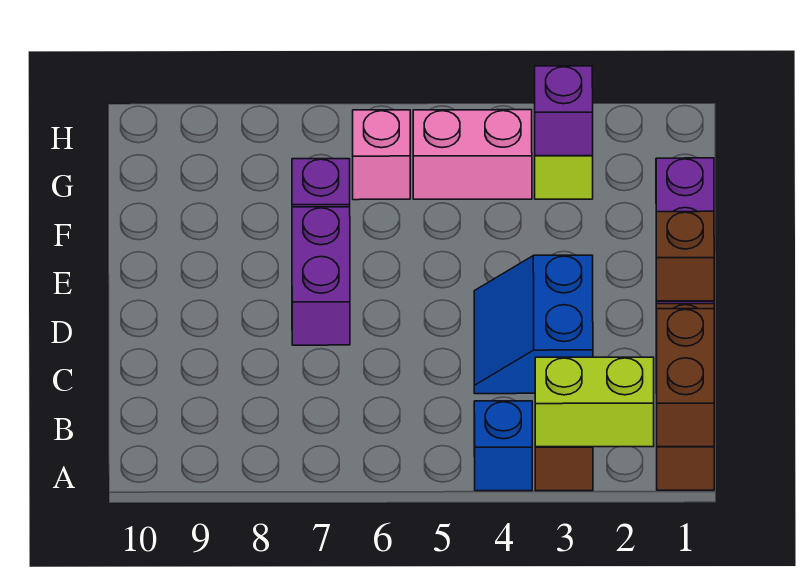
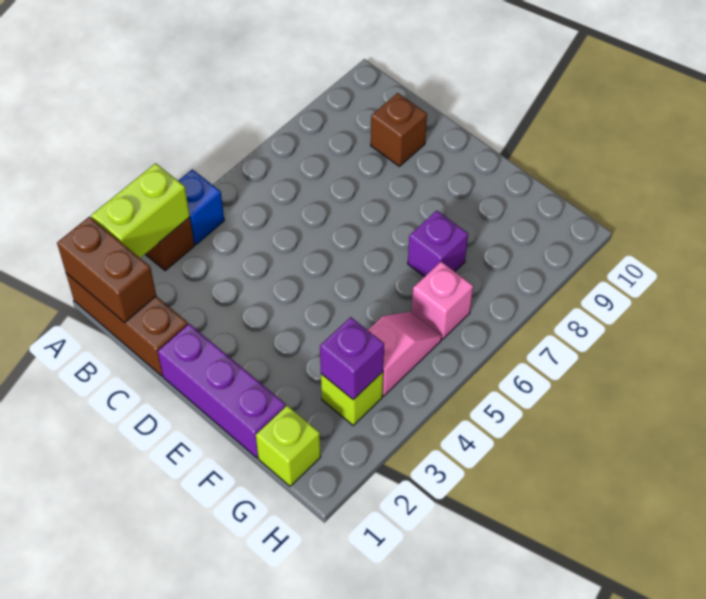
blue slope C3:D4 level 1 top 3 -> none
brown brick D1 level 2 -> brown brick C9 level 1
purple brick D7:E7 level 1 -> none
none -> lime brick G1 level 1
pink brick G4:G5 level 1 -> pink slope G4:G5 level 1 top 4

